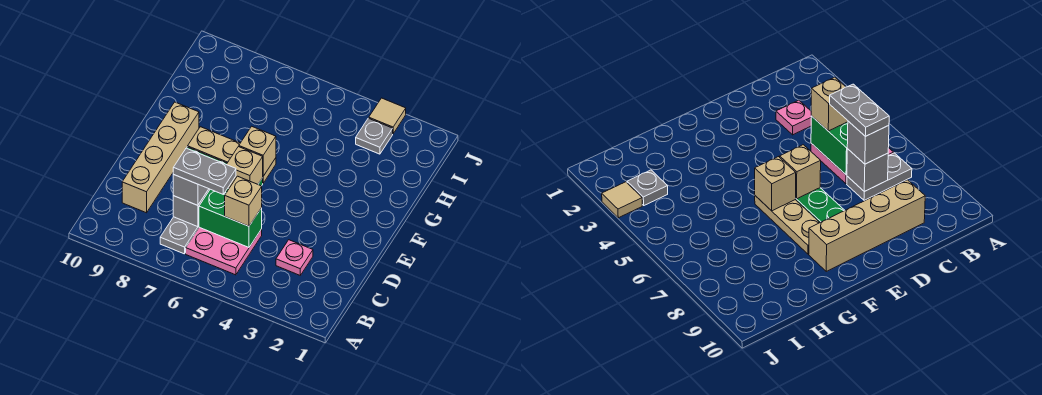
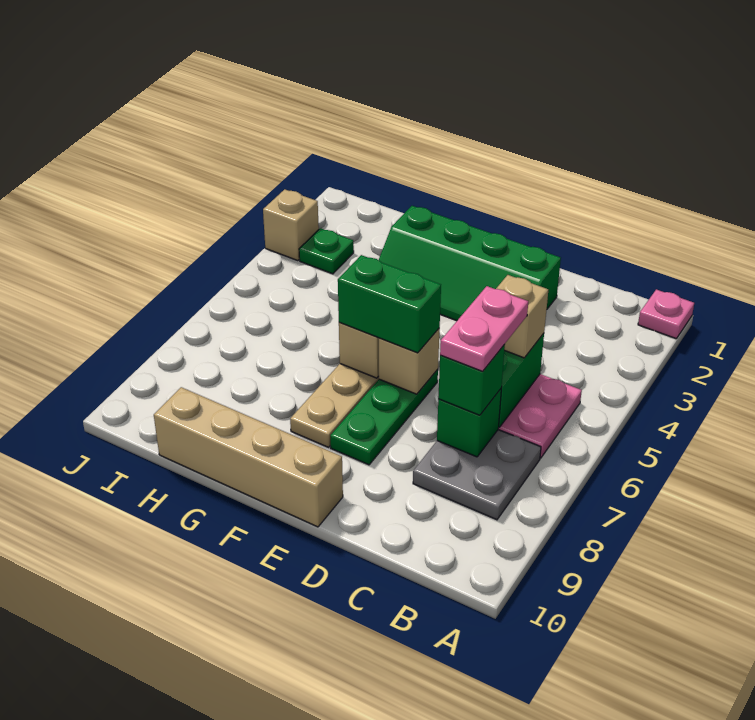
grey plate B7:C7 level 1 -> grey plate B7:C8 level 1
pink plate C3 level 1 -> pink plate A1 level 1
grey plate C6:C7 level 4 -> pink plate C6:C7 level 4
grey brick C7 level 2 -> green brick C7 level 2
grey brick C7 level 3 -> green brick C7 level 3
tan brick C9:F9 level 1 -> tan brick E10:H10 level 1
none -> green slope D2:G3 level 1 top 2
none -> green brick E6:F6 level 3
grey plate I3 level 1 -> green plate I3 level 1
tan tile J3 level 1 -> tan brick J3 level 1

